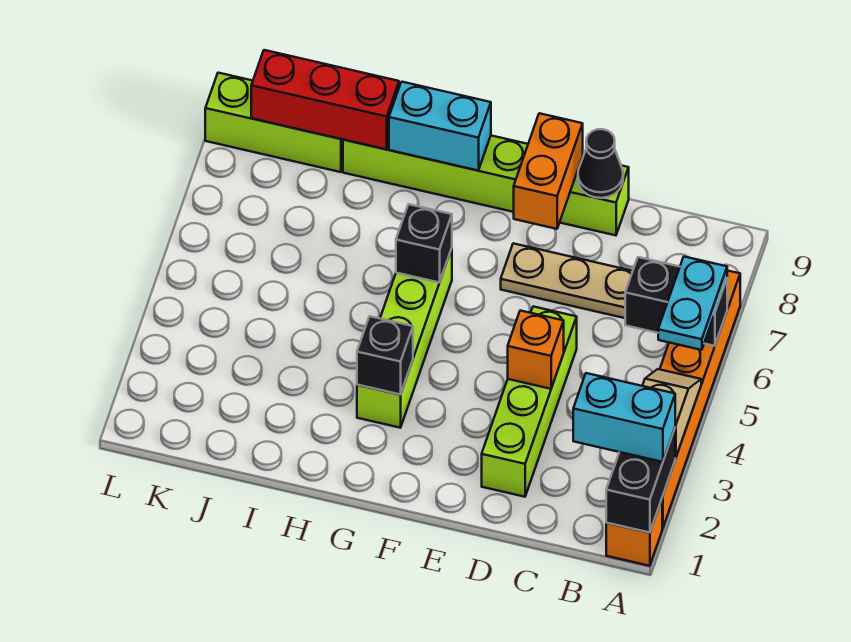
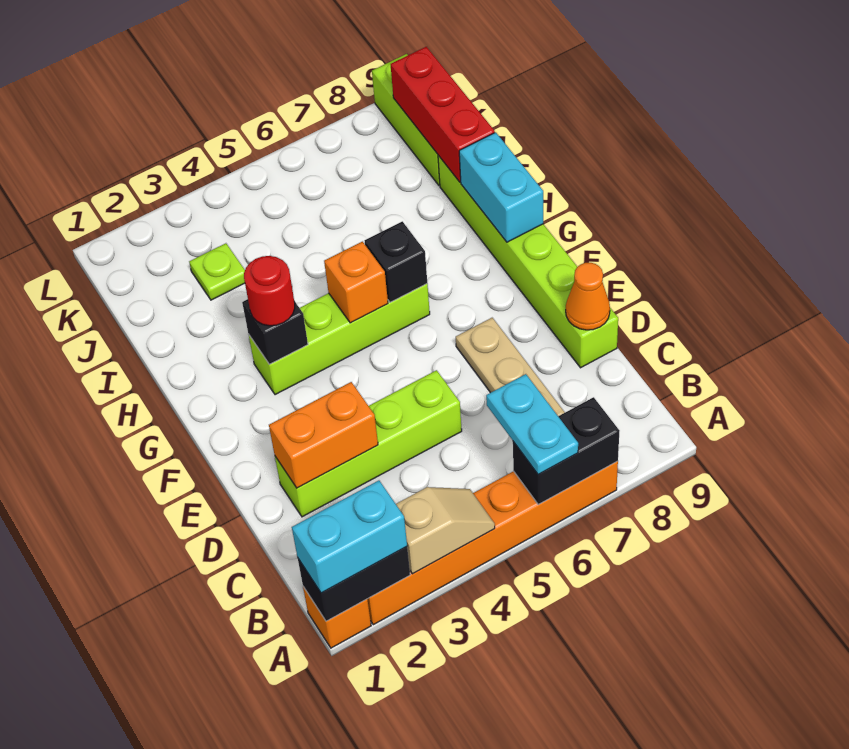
cyan brick A2:B2 level 3 -> cyan brick A1:A2 level 3
cyan plate A5:A6 level 3 -> cyan plate A6:B6 level 3
black brick A6:B6 level 2 -> black brick A6:A7 level 2
orange brick D4 level 2 -> orange brick G5 level 2
black cone D9 level 2 -> orange cone D9 level 2
orange brick E8:E9 level 2 -> orange brick D2:D3 level 2
none -> red round brick G3 level 3
none -> lime plate J3 level 1

